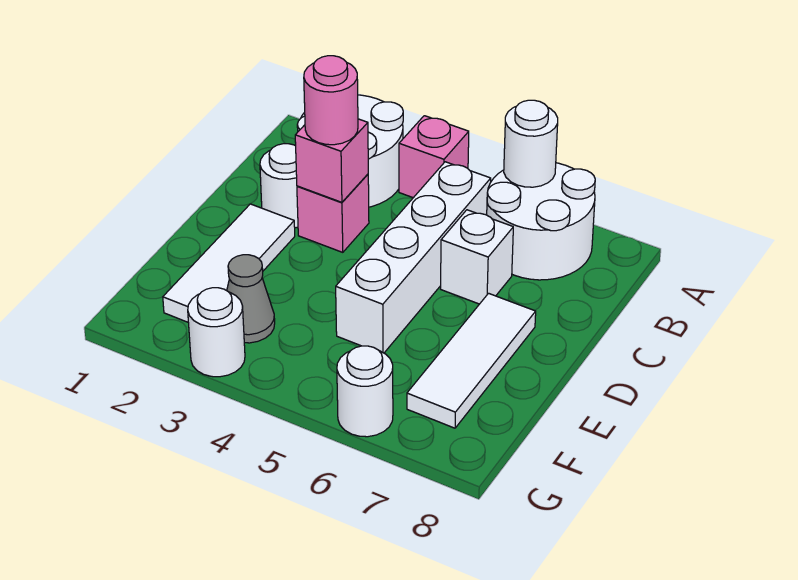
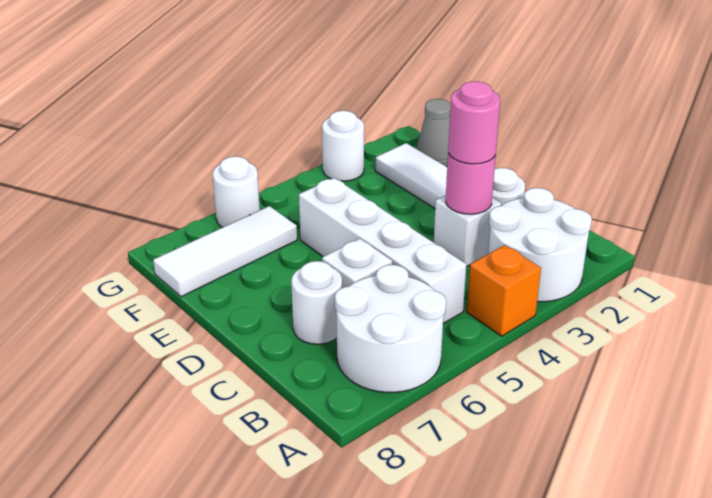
pink brick A4 level 1 -> orange brick A4 level 1
white round brick A6 level 2 -> white round brick C7 level 1
pink brick C3 level 1 -> white brick C3 level 1
pink brick C3 level 2 -> pink round brick C3 level 2
white tile D7:F7 level 1 -> white tile F6:F8 level 1
grey cone F3 level 1 -> grey cone F1 level 1

